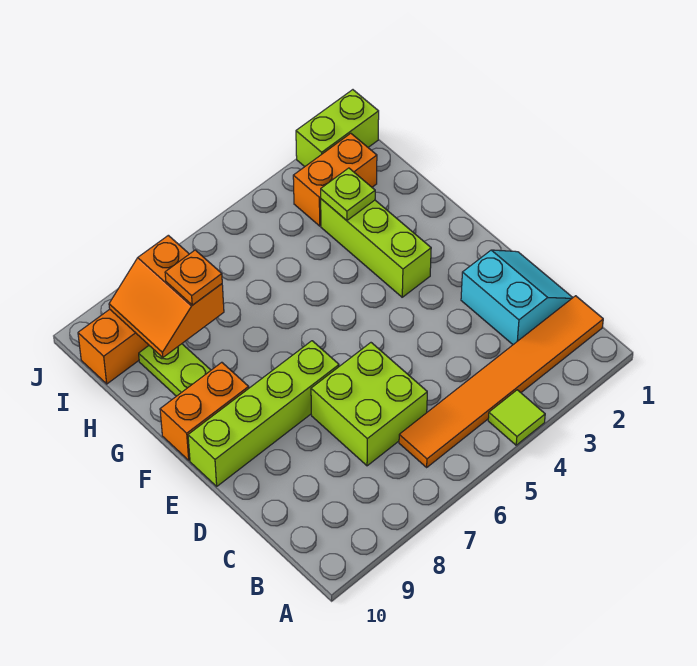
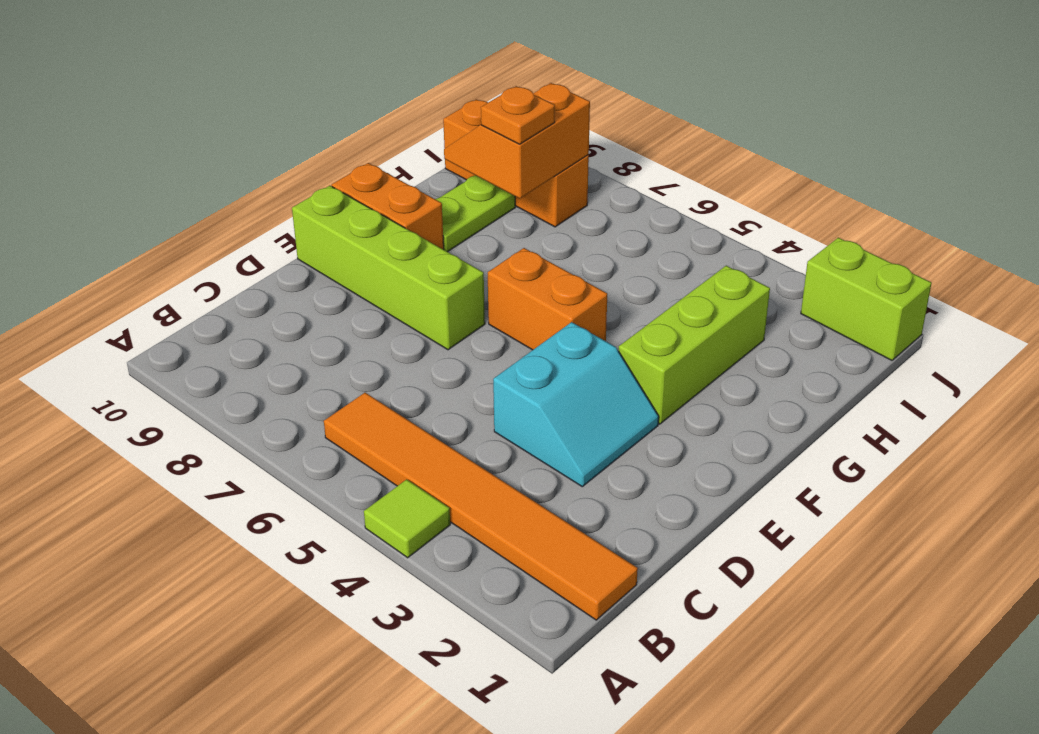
cyan slope C1:D2 level 1 top 2 -> cyan slope D3:E4 level 1 top 4
lime brick C6:D7 level 1 -> none
lime plate H3 level 2 -> none
orange brick I2:I3 level 1 -> orange brick F5:F6 level 1

